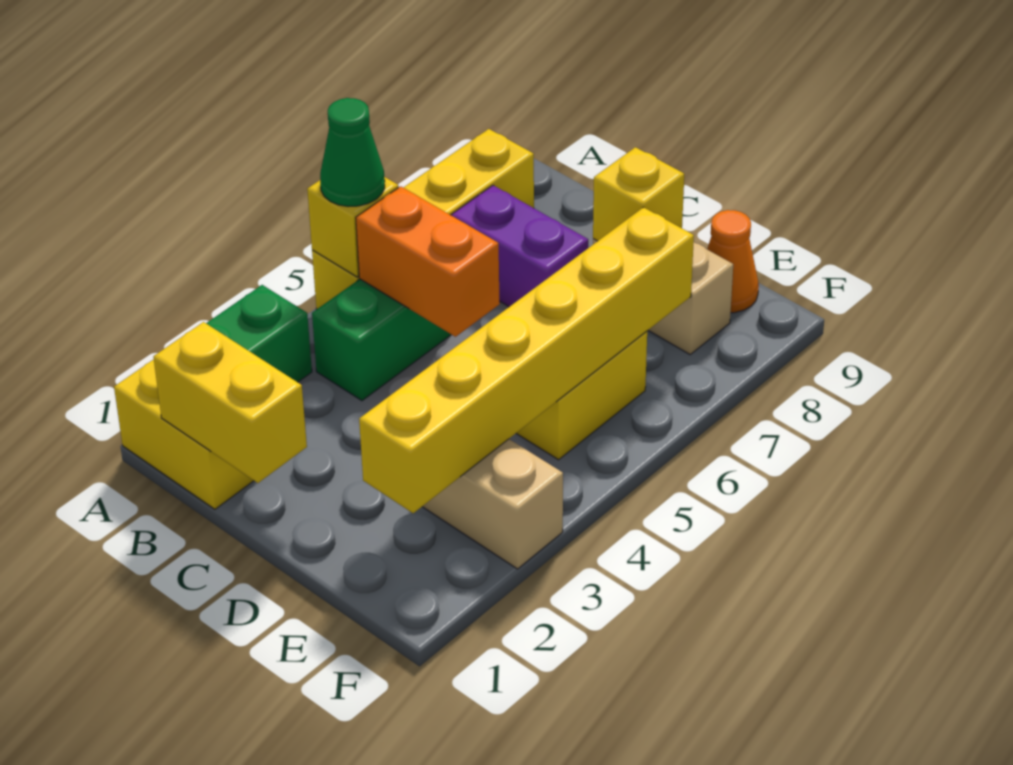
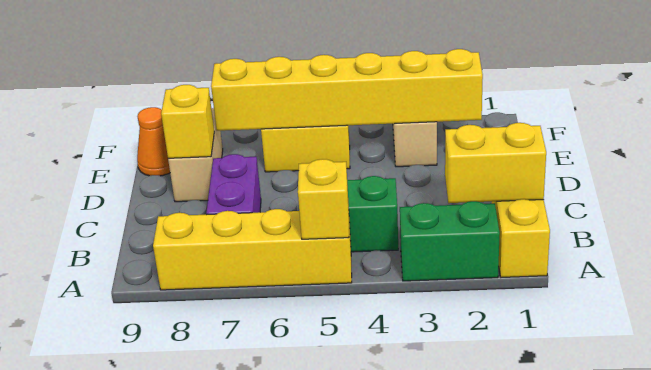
green cone A5 level 3 -> none
yellow brick B1:C1 level 2 -> yellow brick B1:B2 level 2
orange brick B5:C5 level 2 -> none

